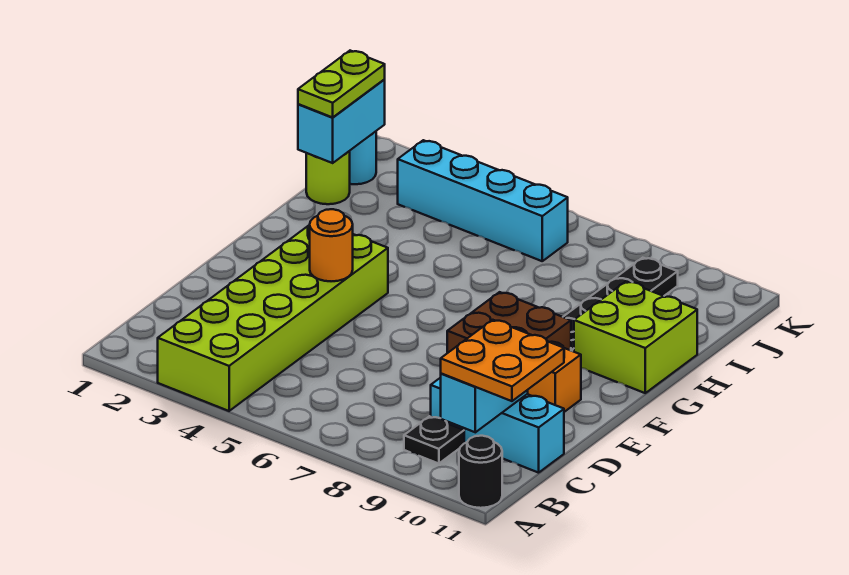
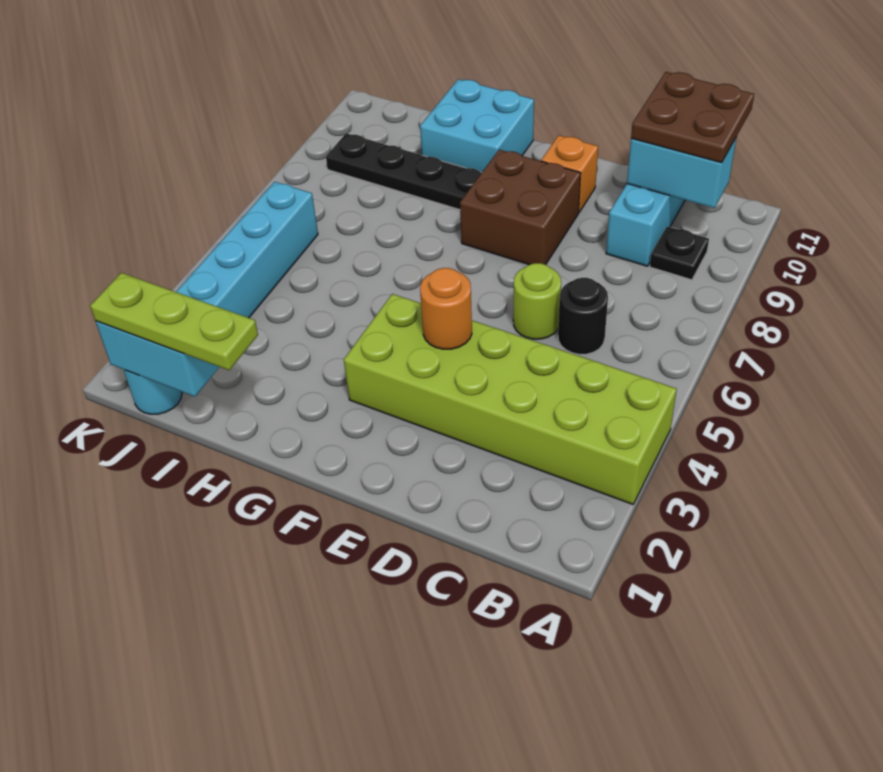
black round brick A11 level 1 -> black round brick C6 level 1
orange plate B10:C11 level 3 -> brown plate B10:C11 level 3
lime brick G10:H11 level 1 -> cyan brick G10:H11 level 1
lime round brick I1 level 1 -> lime round brick D6 level 1
lime plate I1:J1 level 3 -> lime plate H1:J1 level 3

